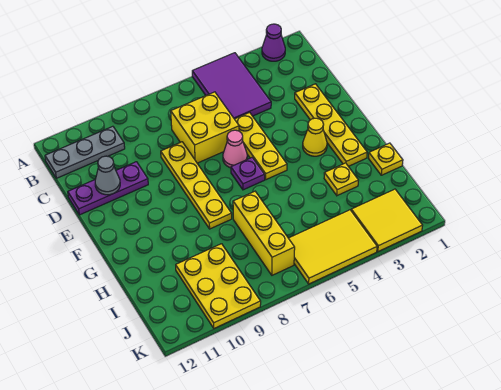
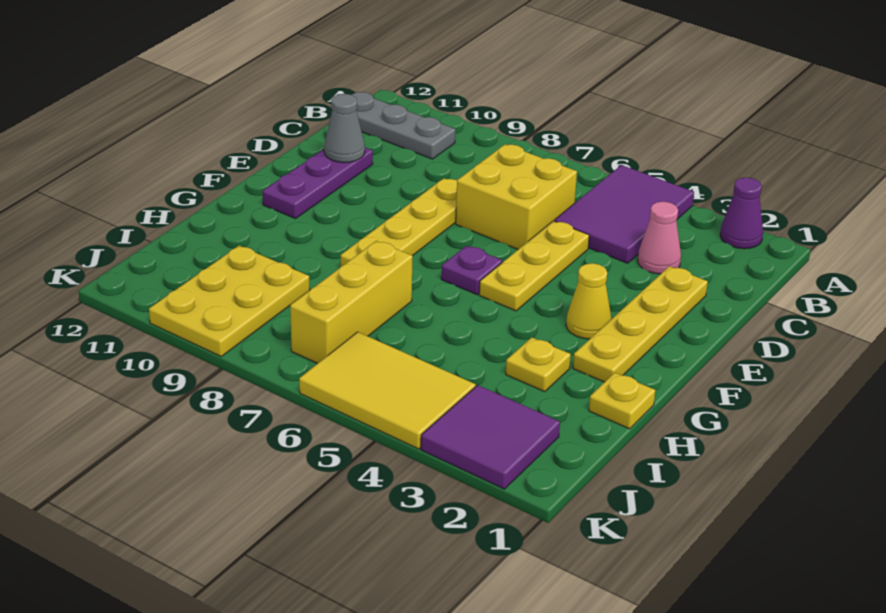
purple plate D10:D12 level 1 -> purple plate D11:F11 level 1
pink cone E6 level 1 -> pink cone C3 level 1
yellow tile J2:K3 level 1 -> purple tile J2:K3 level 1

